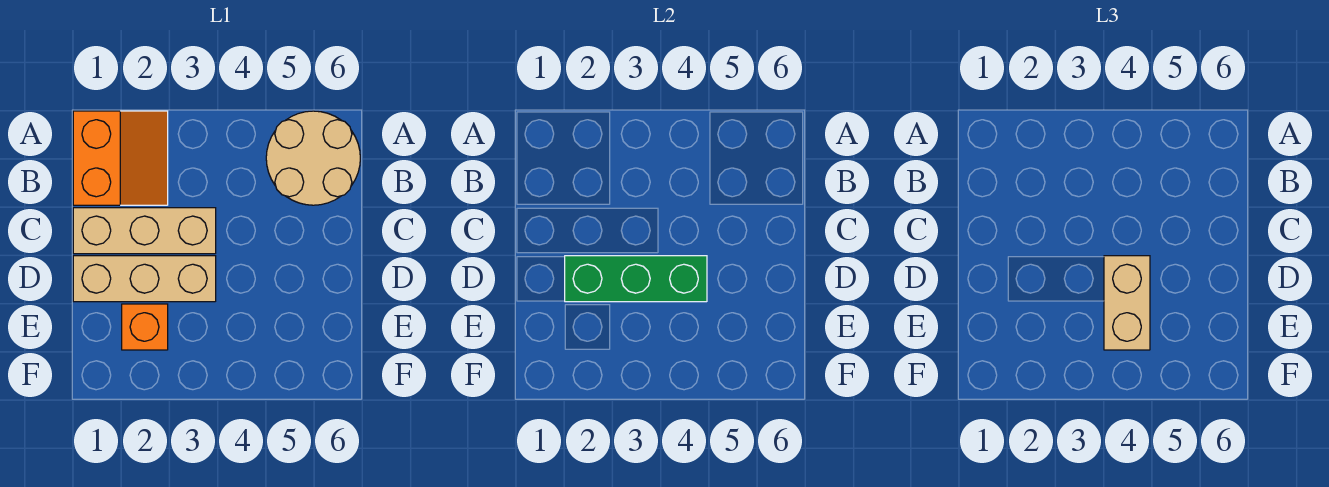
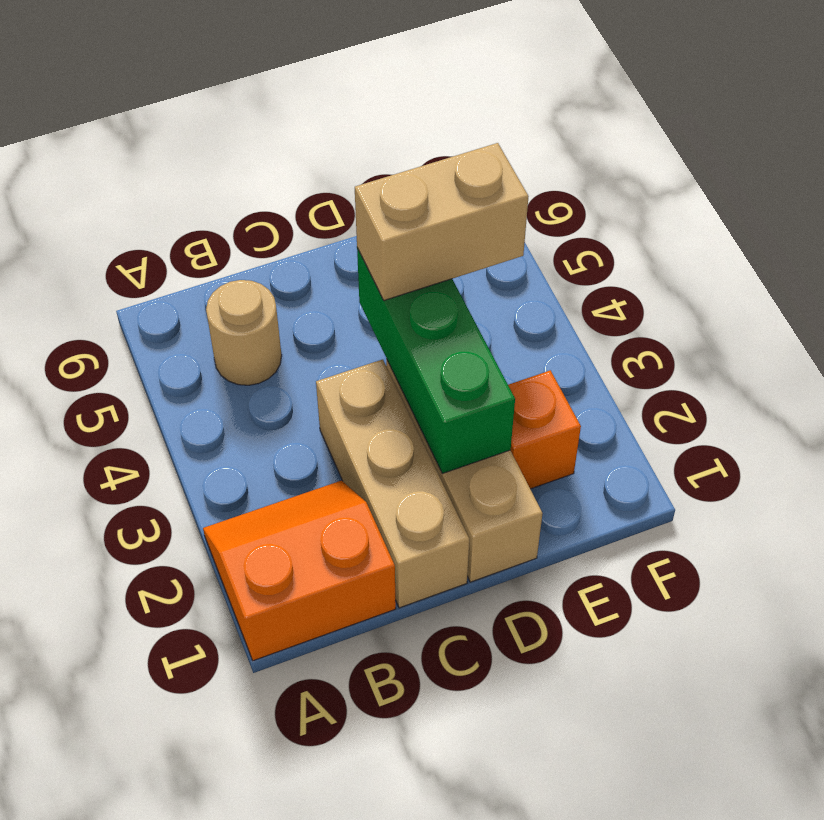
tan round brick A5:B6 level 1 -> tan round brick B5 level 1

